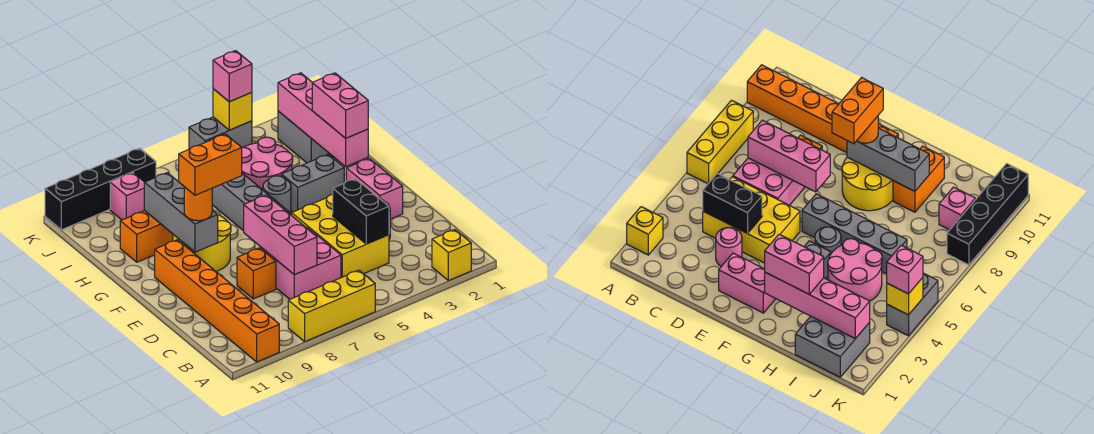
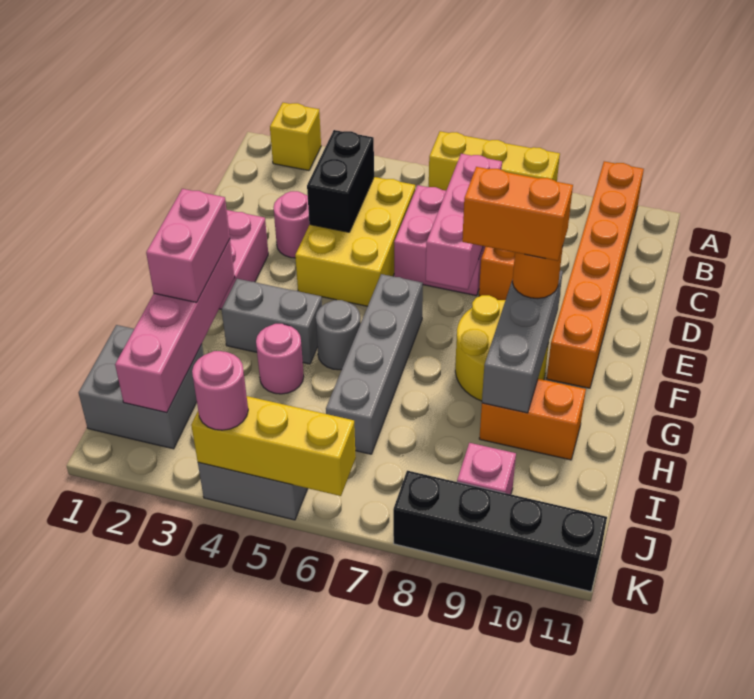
pink round brick H4:I5 level 1 -> pink round brick H4 level 1
yellow brick K4 level 2 -> yellow brick K4:K6 level 2
pink brick K4 level 3 -> pink round brick K4 level 3

